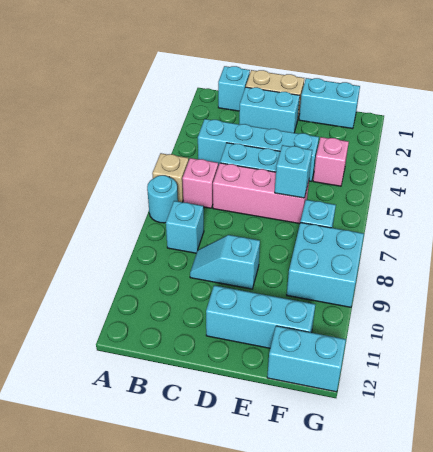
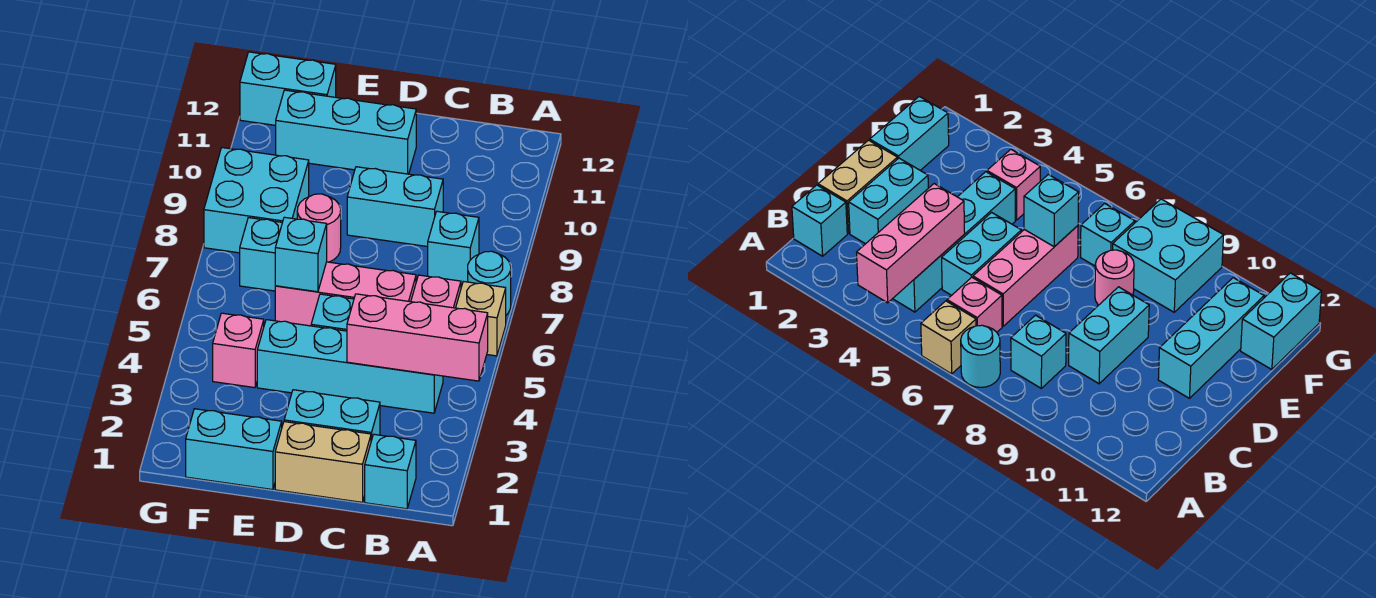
none -> pink brick A4:C4 level 2
cyan slope C9:D9 level 1 top D -> cyan brick C9:D9 level 1
none -> pink round brick E8 level 1

